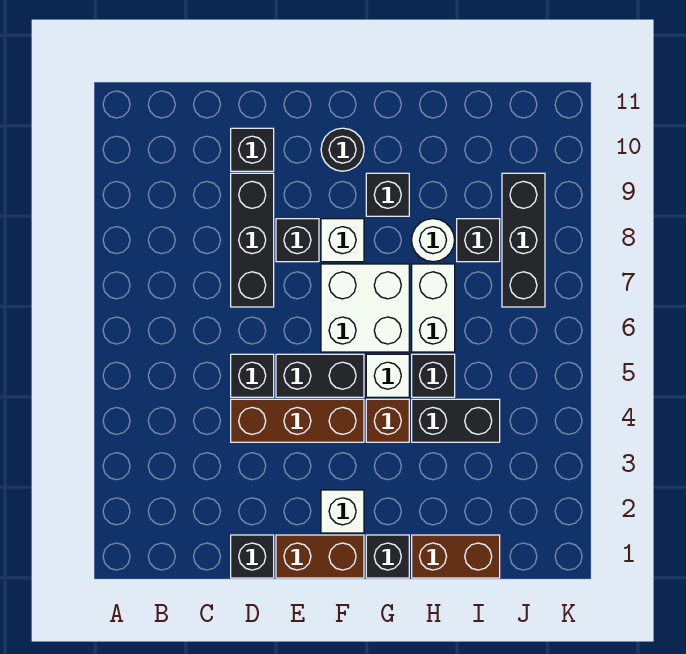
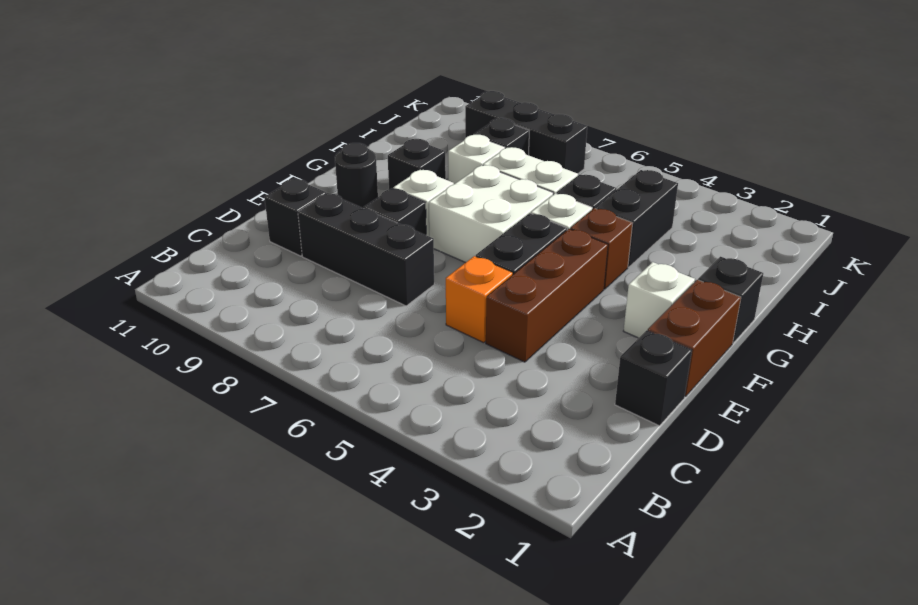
black brick D5 level 1 -> orange brick D5 level 1
brown brick H1:I1 level 1 -> none
white round brick H8 level 1 -> white brick H8 level 1

